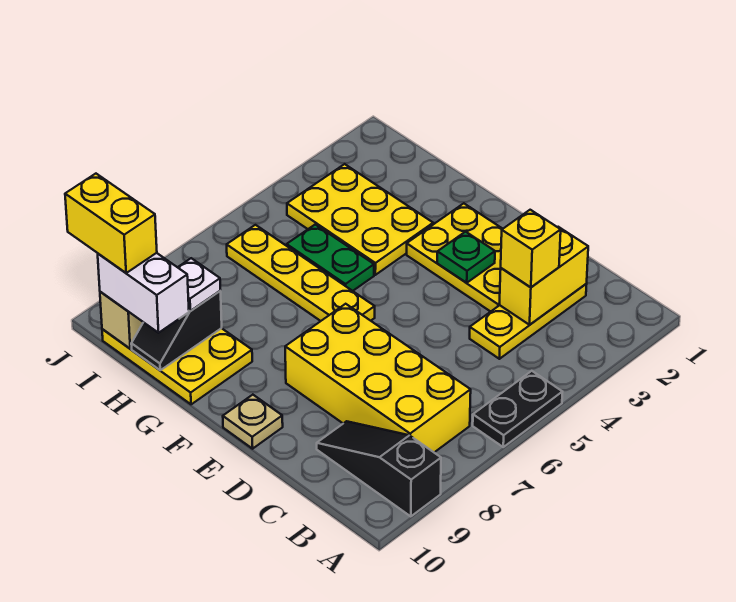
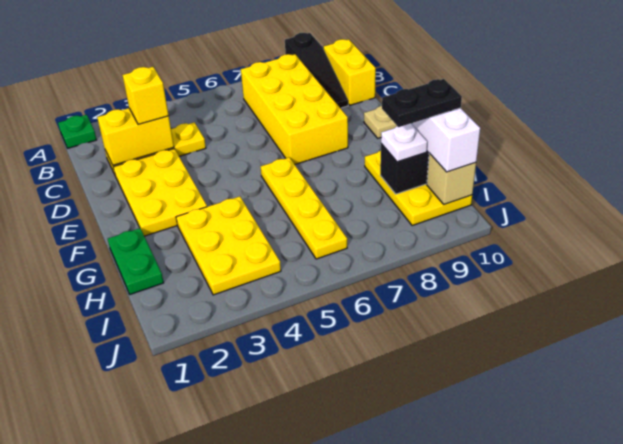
black plate A5:A6 level 1 -> black plate H9:H10 level 4
green plate E3 level 2 -> green plate A1 level 1
green plate G5:H5 level 1 -> green plate G1:H1 level 1
yellow brick I10:J10 level 4 -> yellow brick B10:C10 level 1

